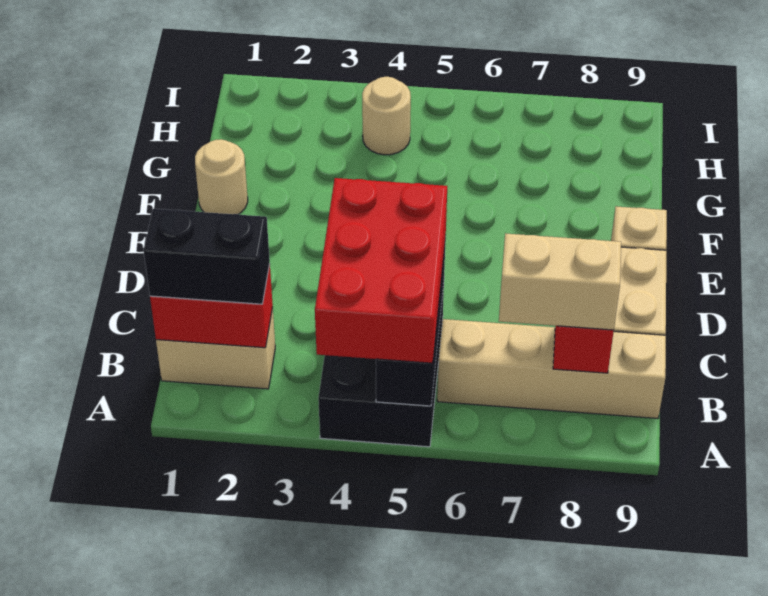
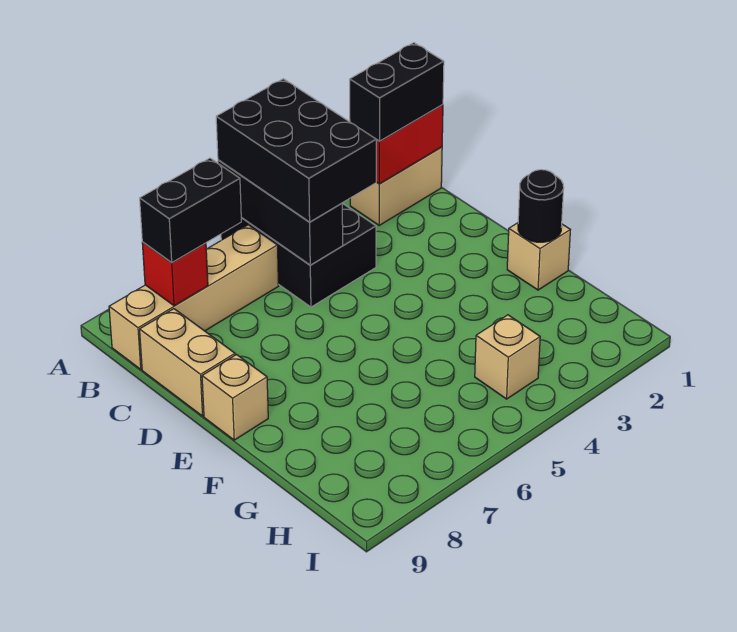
red brick A4:C5 level 3 -> black brick A4:C5 level 3
tan brick B7:B8 level 3 -> black brick B7:B8 level 3
tan round brick F1 level 1 -> tan brick F1 level 1
none -> black round brick F1 level 2
tan round brick H4 level 1 -> tan brick H4 level 1

